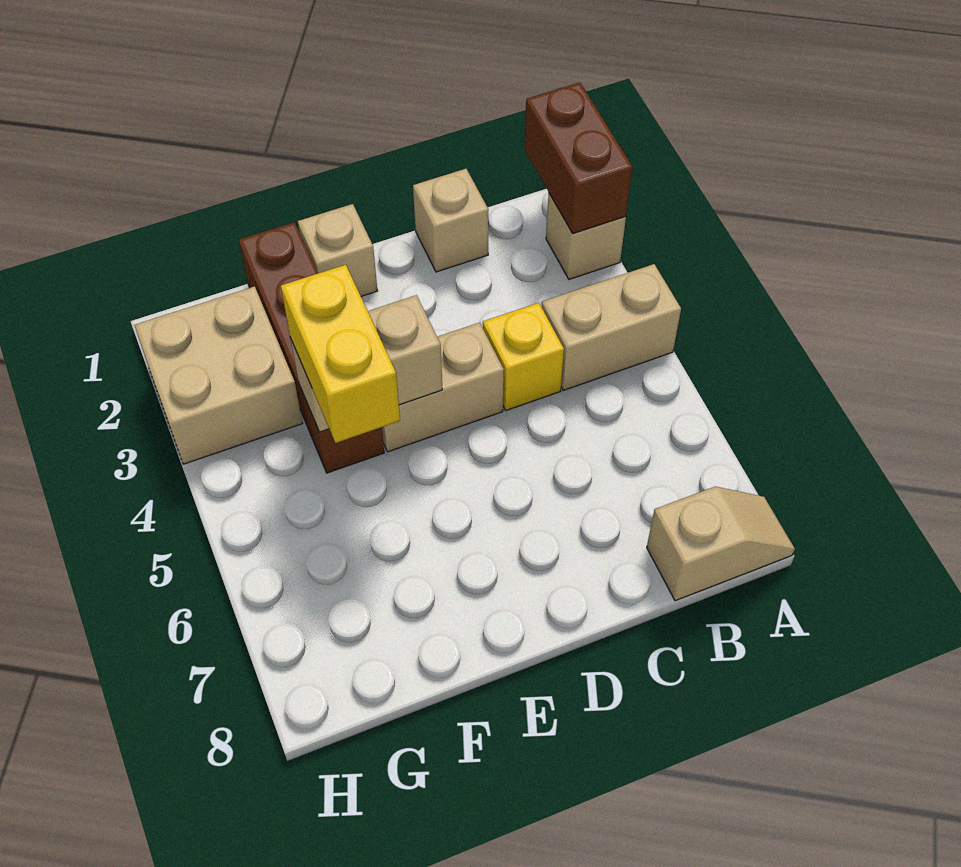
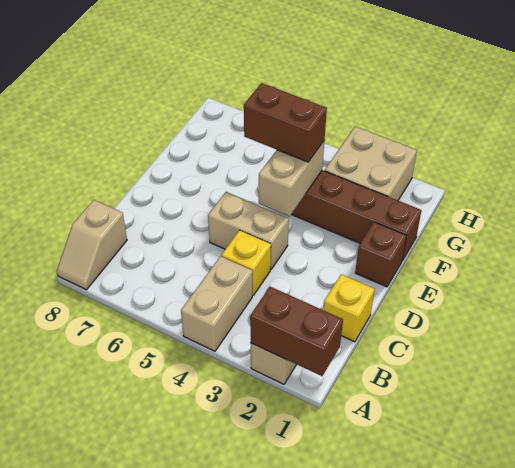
tan brick C1 level 1 -> yellow brick C1 level 1
tan brick D4:E4 level 1 -> tan brick D4:D5 level 1
tan brick E1 level 1 -> brown brick E1 level 1
yellow brick F4:F5 level 3 -> brown brick F4:F5 level 3

